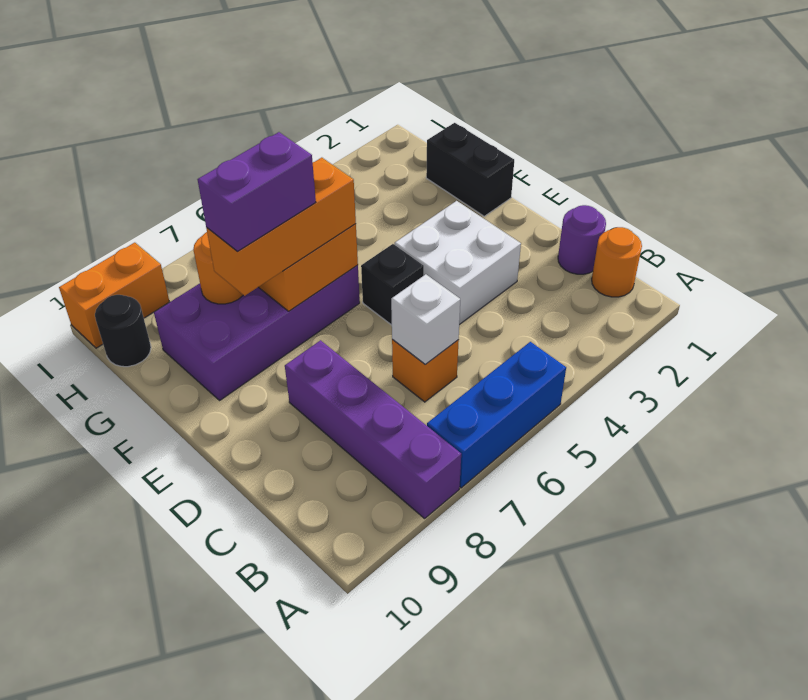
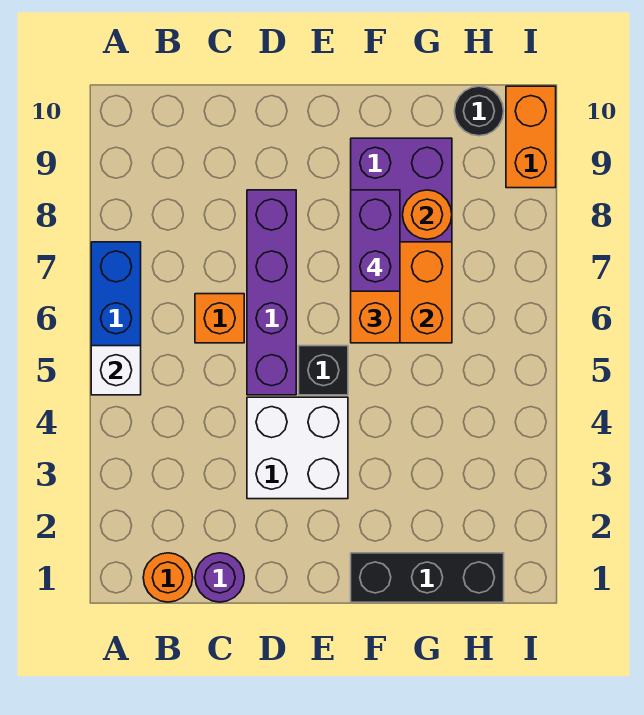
purple brick A8:D8 level 1 -> purple brick D5:D8 level 1
white brick C6 level 2 -> white brick A5 level 2
black brick F1:G1 level 1 -> black brick F1:H1 level 1

